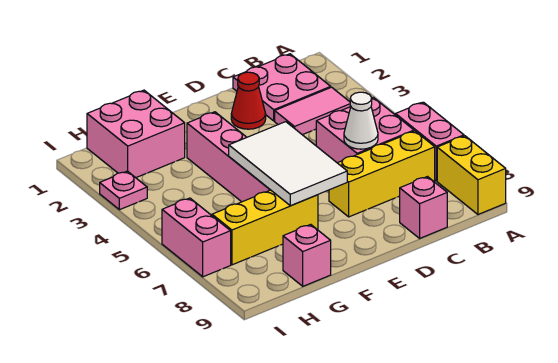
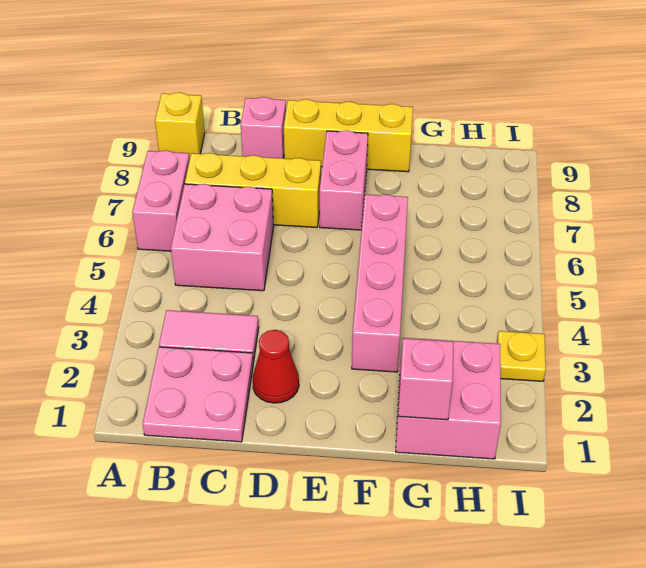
yellow brick A8:A9 level 1 -> yellow brick A9 level 1
white cone C6 level 2 -> none
white tile E5:F7 level 2 -> none
yellow brick F7:H7 level 1 -> yellow brick D9:F9 level 1
pink brick G9 level 1 -> pink brick G1 level 2
pink plate I3 level 1 -> yellow plate I3 level 1
pink brick I6:I7 level 1 -> pink brick E7:E8 level 1

